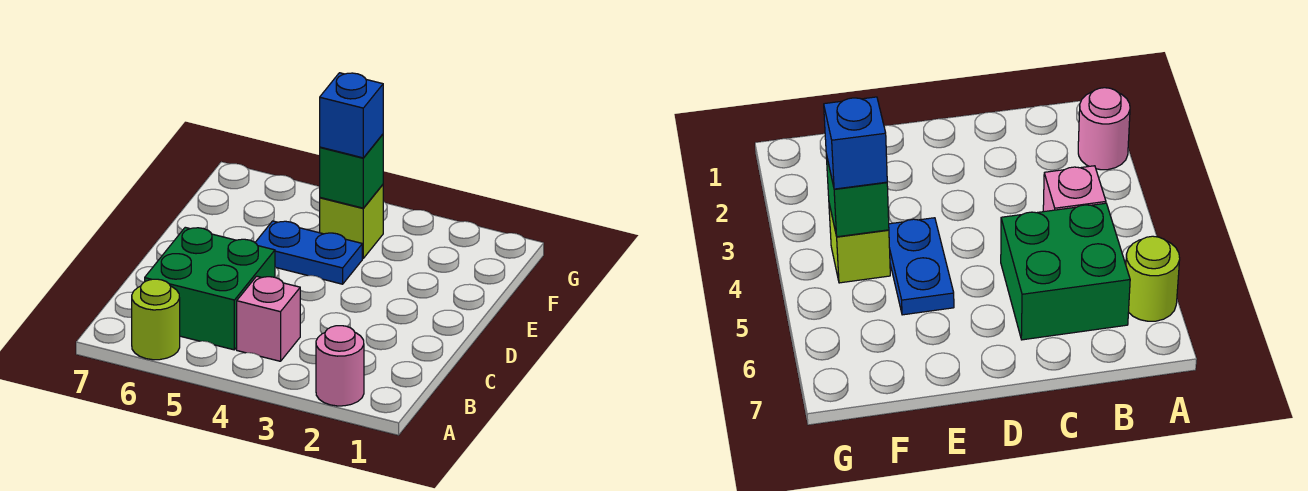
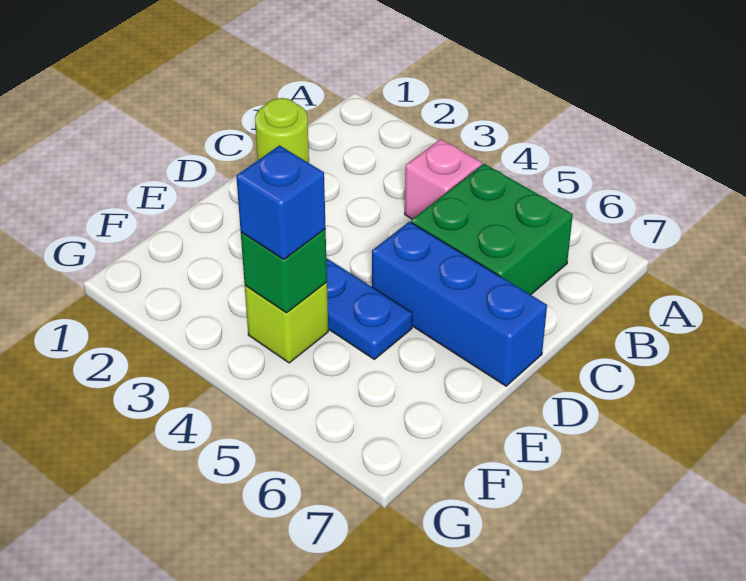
pink round brick A2 level 1 -> none
lime round brick A6 level 1 -> lime round brick C1 level 1
none -> blue brick D5:D7 level 1

